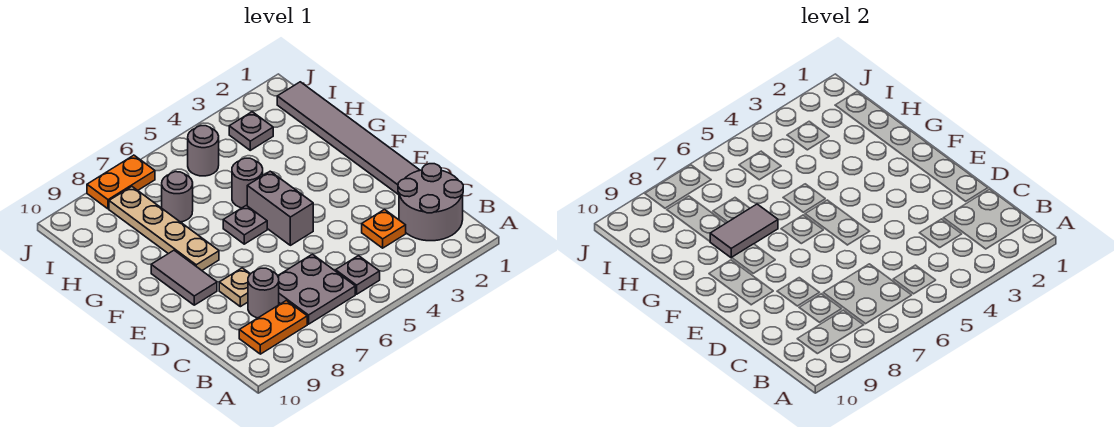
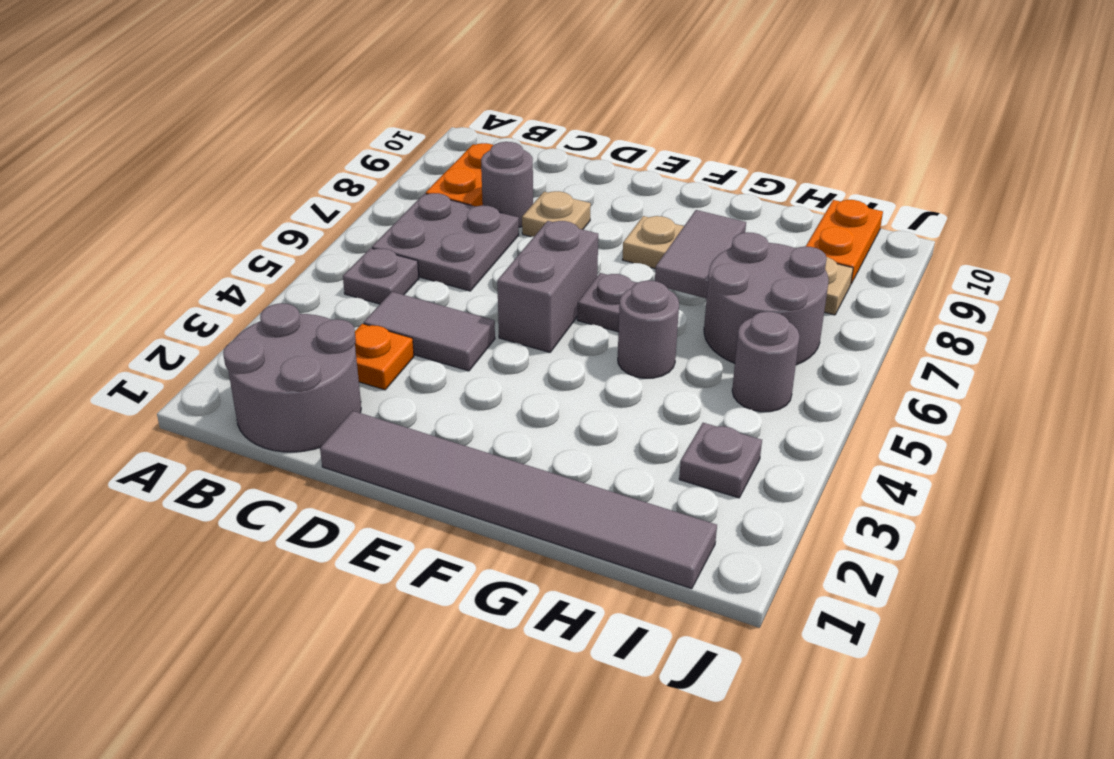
grey brick E5:F5 level 1 -> grey brick E5:E6 level 1
grey tile E9:F9 level 1 -> grey tile C4:D4 level 1
grey round brick H7 level 1 -> grey round brick H6:I7 level 1
orange plate J7:J8 level 1 -> orange plate I9:I10 level 1

